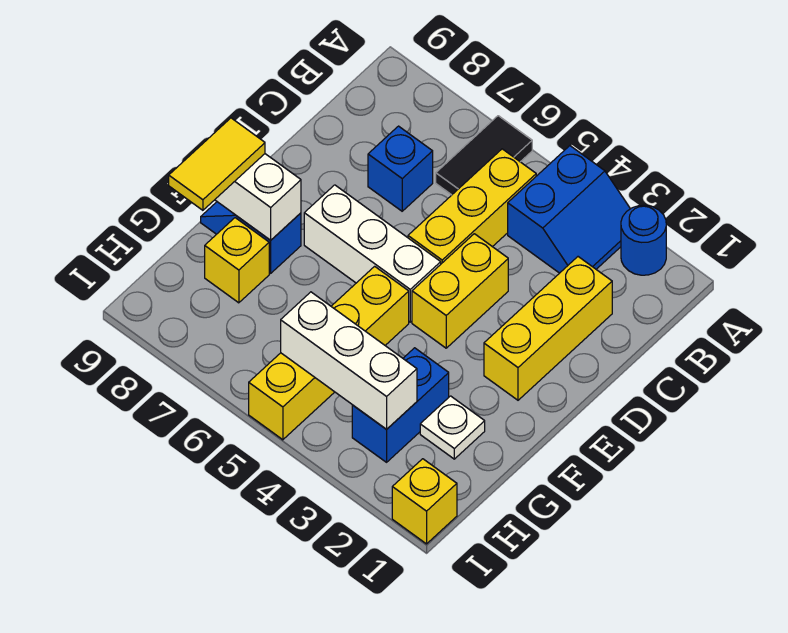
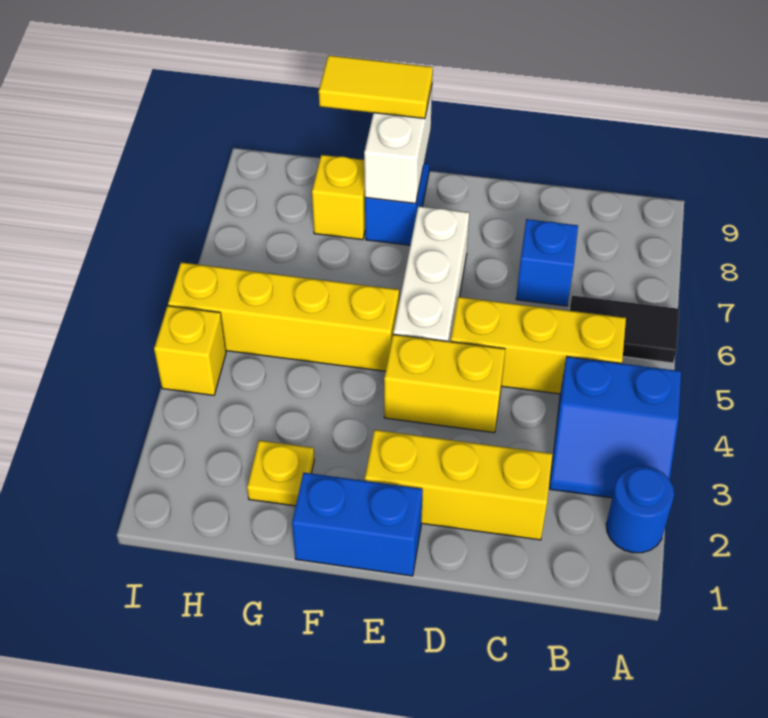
white plate G2 level 1 -> yellow plate G2 level 1
blue brick G3:H3 level 1 -> blue brick E1:F1 level 1
white brick H3:H5 level 2 -> none
yellow brick I1 level 1 -> yellow brick I4 level 1

